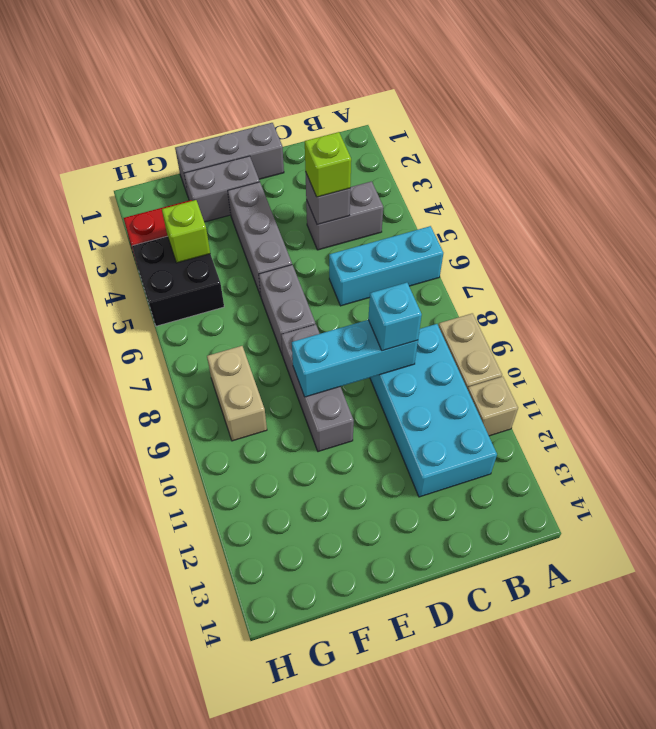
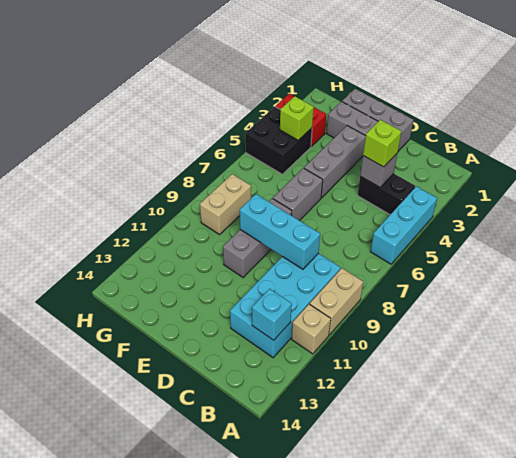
cyan brick A6:C6 level 1 -> cyan brick A4:A6 level 1
grey brick B4:C4 level 1 -> black brick B4:C4 level 1
cyan brick C9 level 3 -> cyan brick B12 level 2

